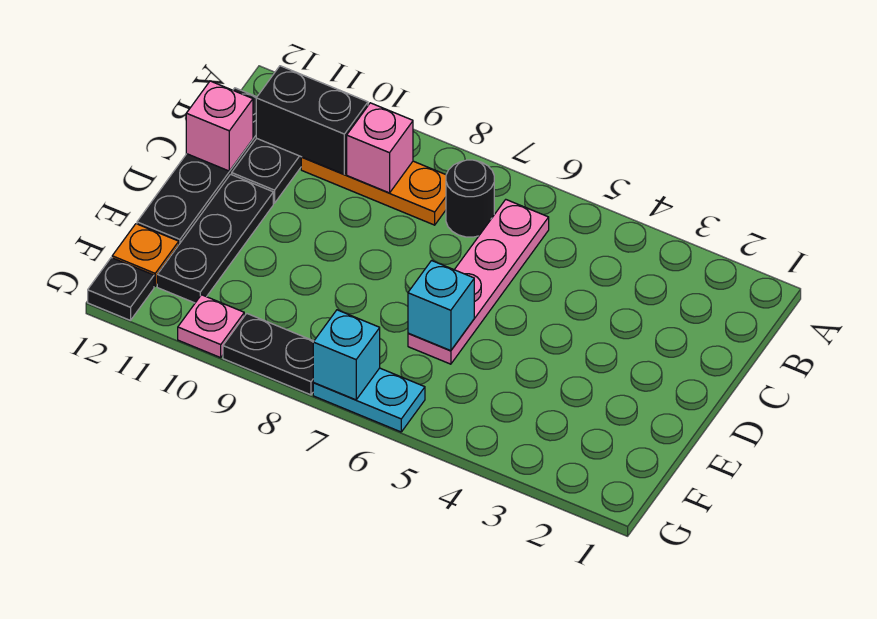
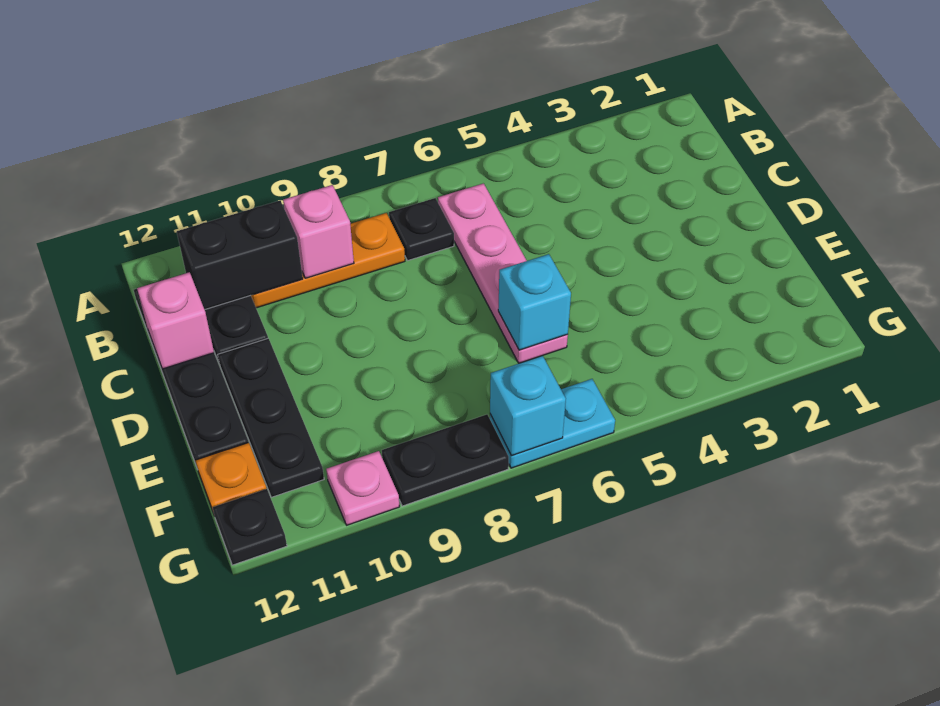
black round brick B7 level 1 -> black plate B7 level 1

